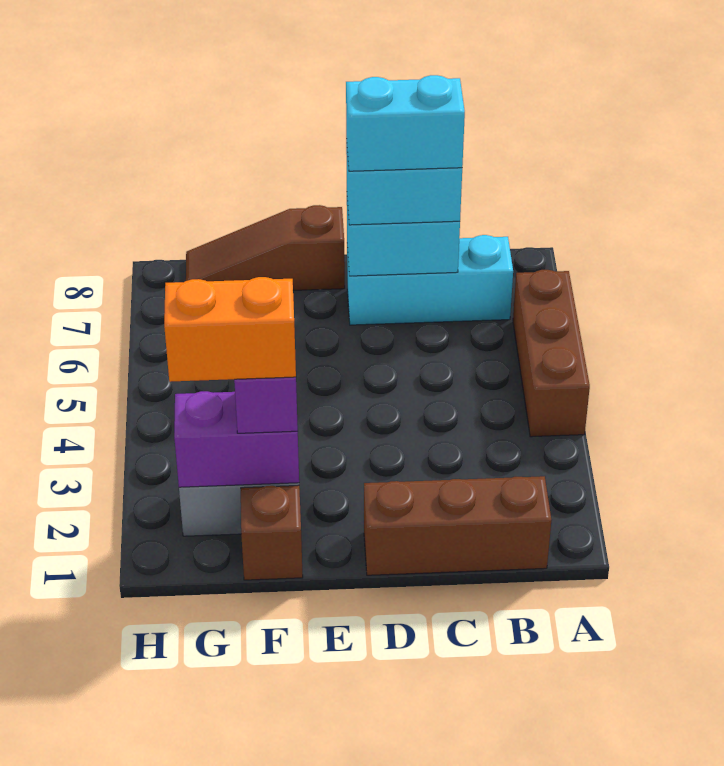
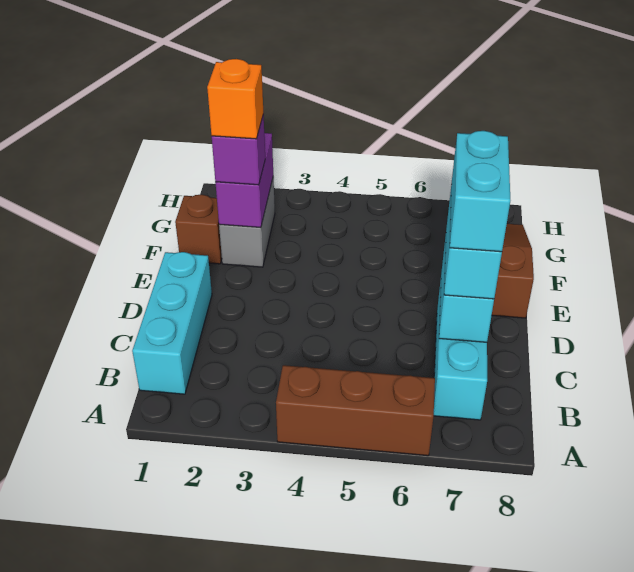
brown brick B1:D1 level 1 -> cyan brick B1:D1 level 1
orange brick F2:G2 level 4 -> orange brick F2 level 4

